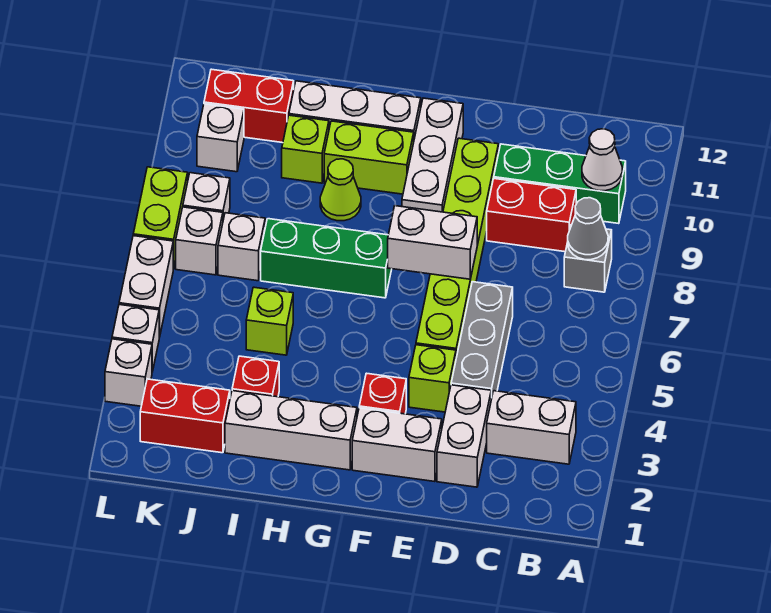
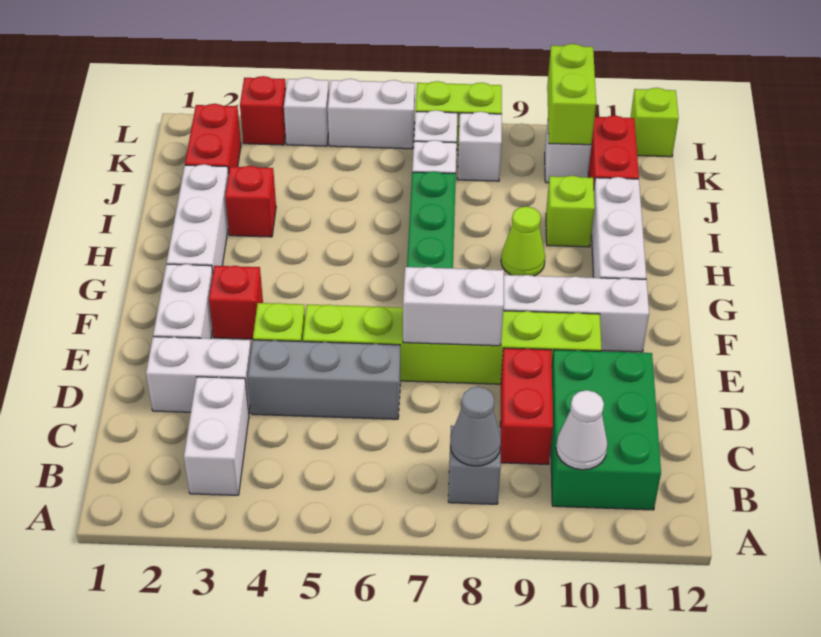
green brick B10:D10 level 1 -> green brick B10:D11 level 1
white brick E7:F7 level 2 -> white brick E7:E8 level 2
lime brick G10:H10 level 1 -> lime brick K10:L10 level 2
lime brick I5 level 1 -> lime brick L12 level 1
white brick L3 level 1 -> red brick L3 level 1

